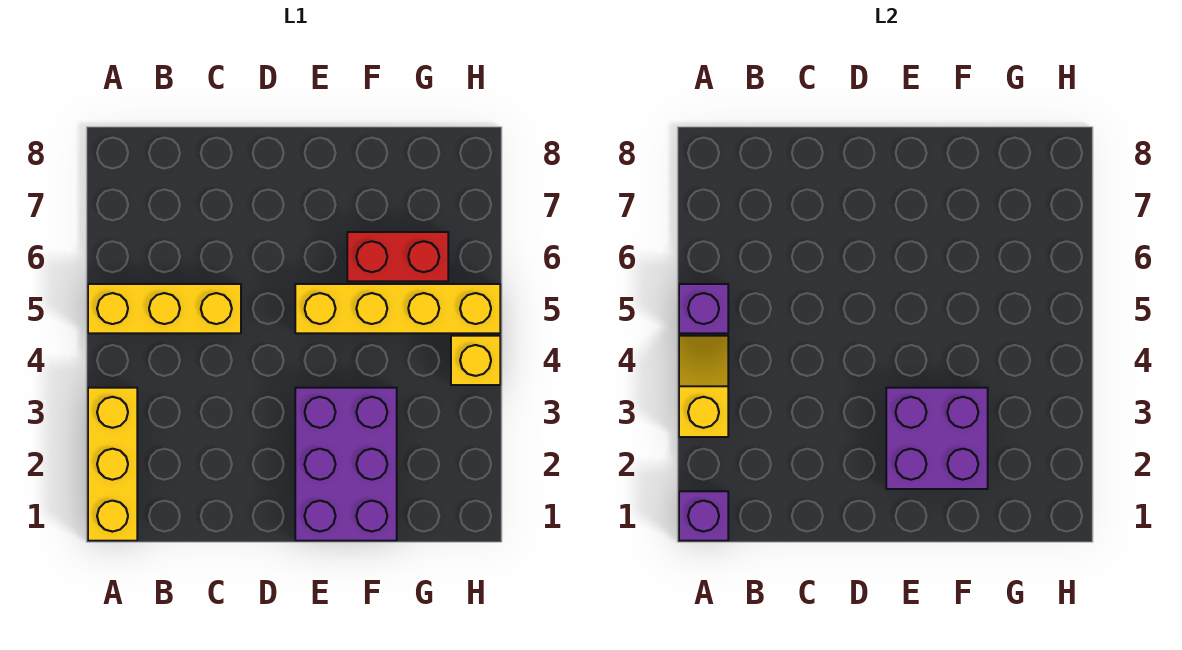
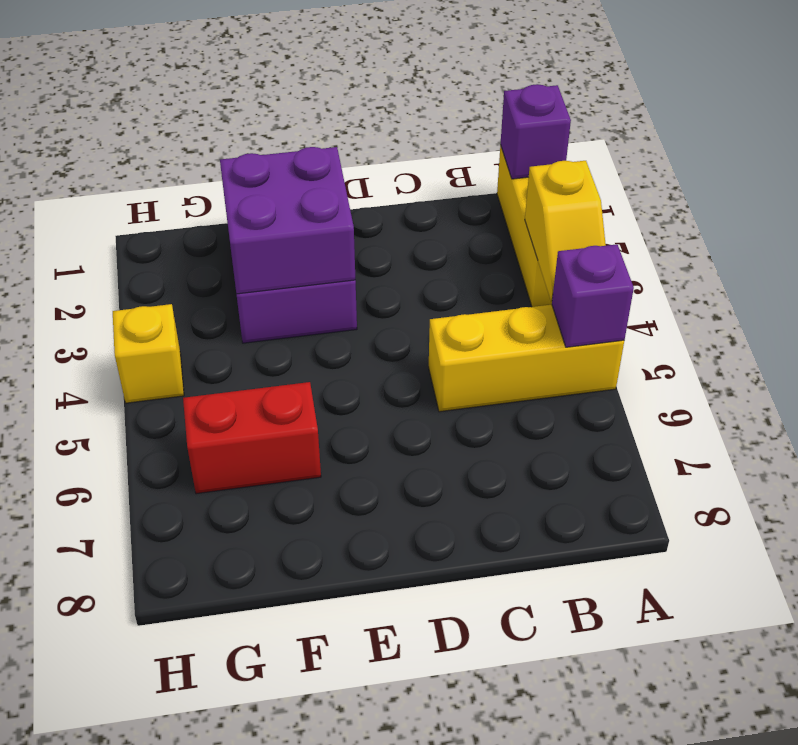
yellow brick E5:H5 level 1 -> none

